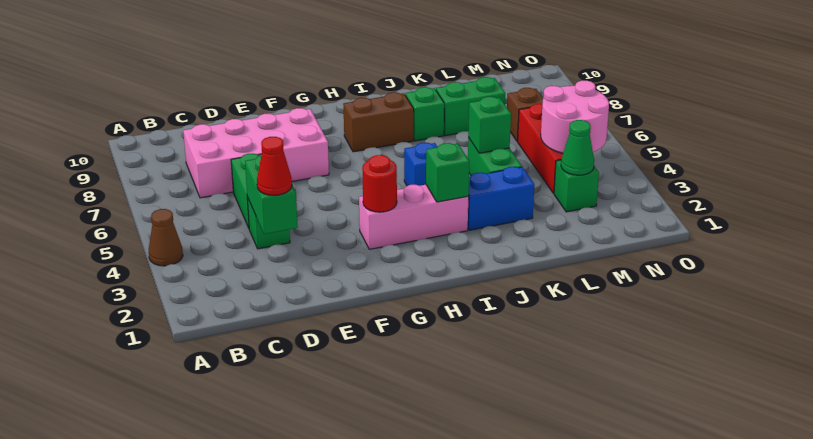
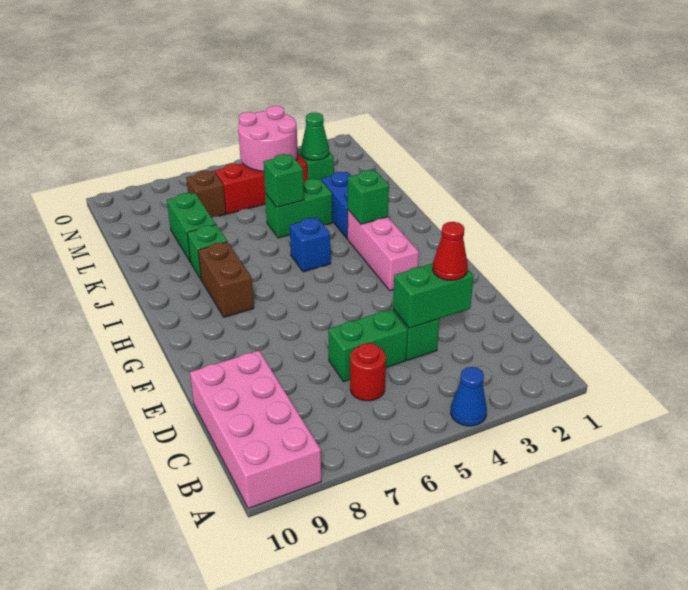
brown cone A4 level 1 -> blue cone A4 level 1
pink brick C7:F8 level 1 -> pink brick A9:D10 level 1
red round brick G3 level 2 -> red round brick C6 level 1

